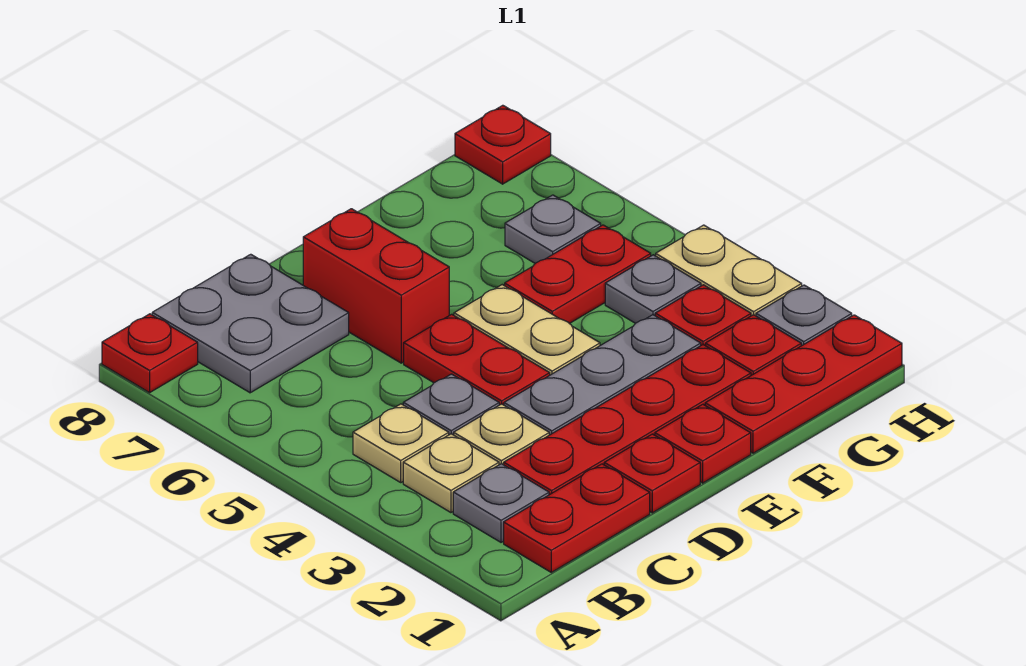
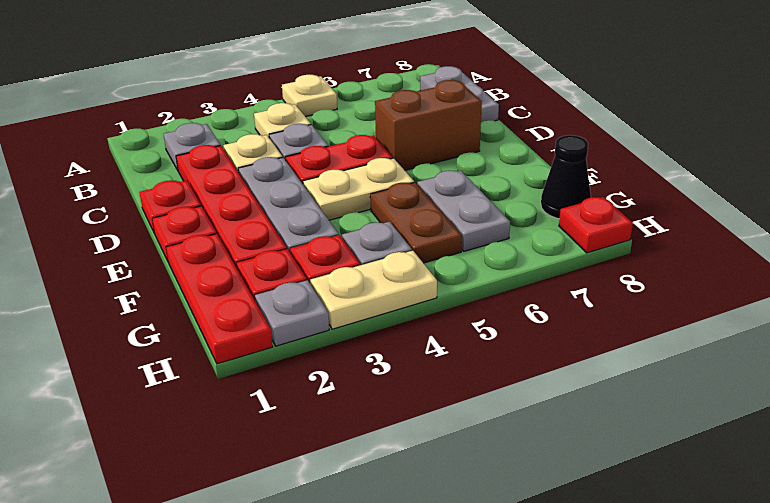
red plate A8 level 1 -> none
red plate B1:C1 level 1 -> none
tan plate B3 level 1 -> tan plate A5 level 1
grey plate B7:C8 level 1 -> grey plate B8:C8 level 1
red brick D6:D7 level 1 -> brown brick D6:D7 level 1
red plate F5:G5 level 1 -> brown plate F5:G5 level 1
grey plate G6 level 1 -> grey plate F6:G6 level 1
none -> black cone G8 level 1

